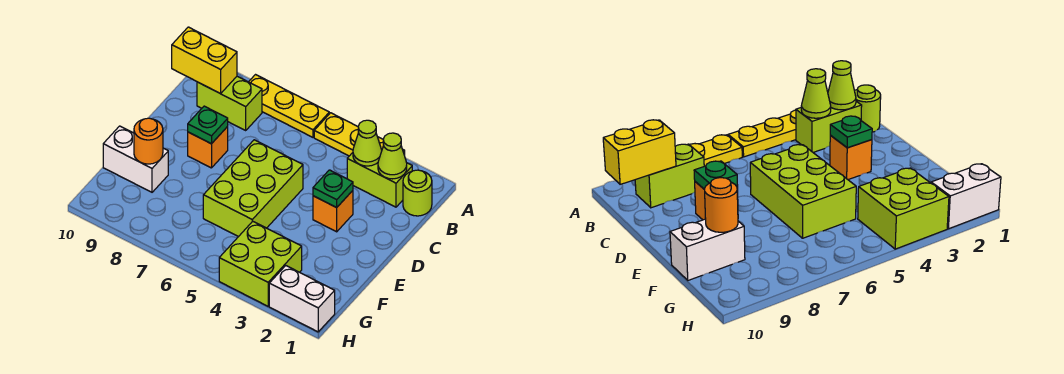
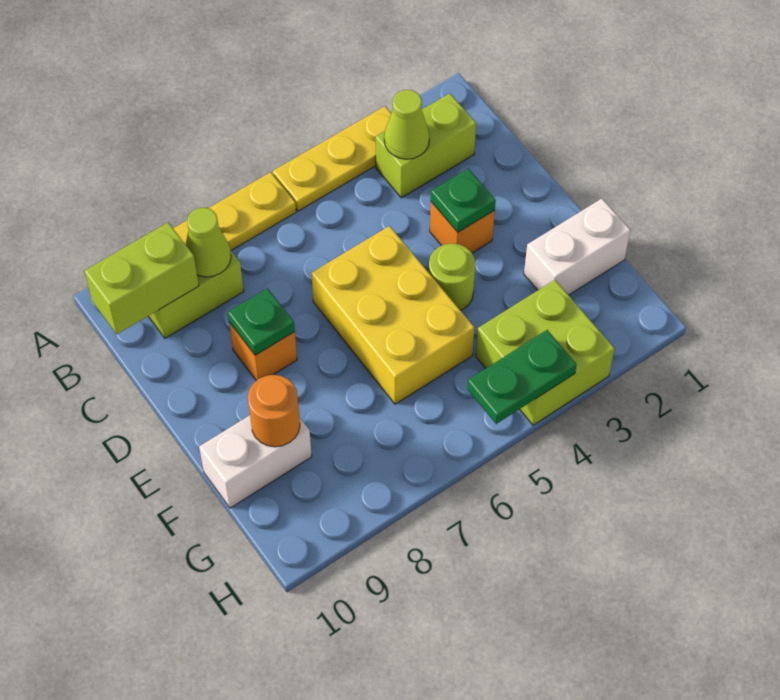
lime round brick B1 level 1 -> lime round brick E4 level 1
lime cone B2 level 2 -> lime cone B8 level 2
yellow brick B9:B10 level 2 -> lime brick B9:B10 level 2
lime brick D5:F6 level 1 -> yellow brick D5:F6 level 1
white brick H1:H2 level 1 -> white brick F1:F2 level 1
none -> green plate H4:H5 level 2

